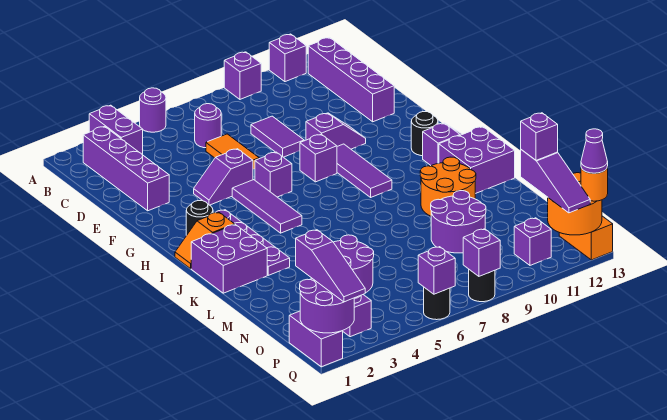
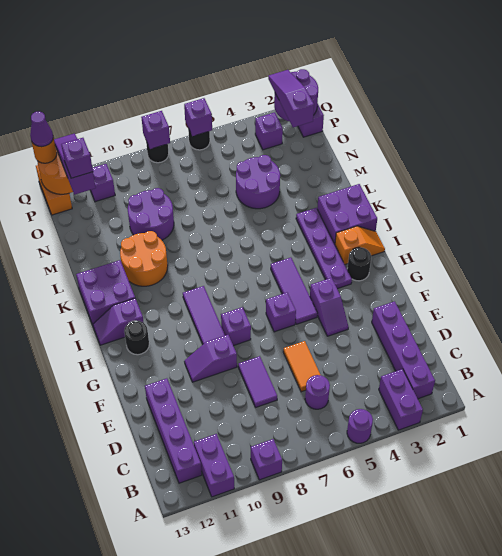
purple brick A11 level 1 -> purple brick A11:B11 level 1
purple slope F4:F5 level 1 top 5 -> purple slope F4:G4 level 1 top G

